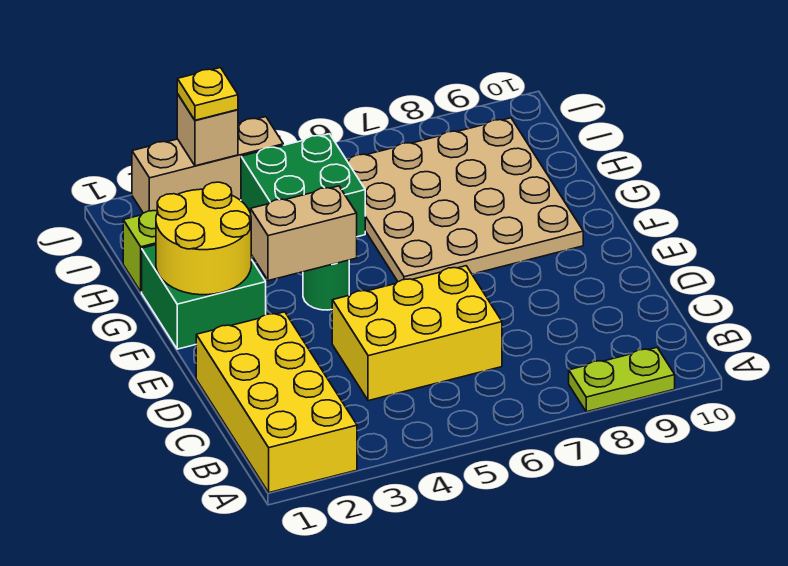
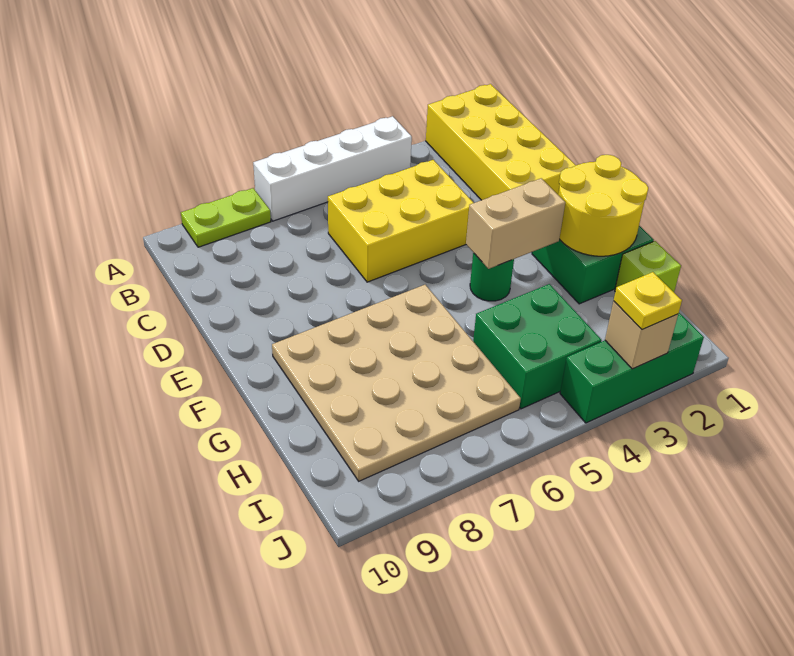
none -> white brick A4:A7 level 1
tan brick J2:J4 level 1 -> green brick J2:J4 level 1

